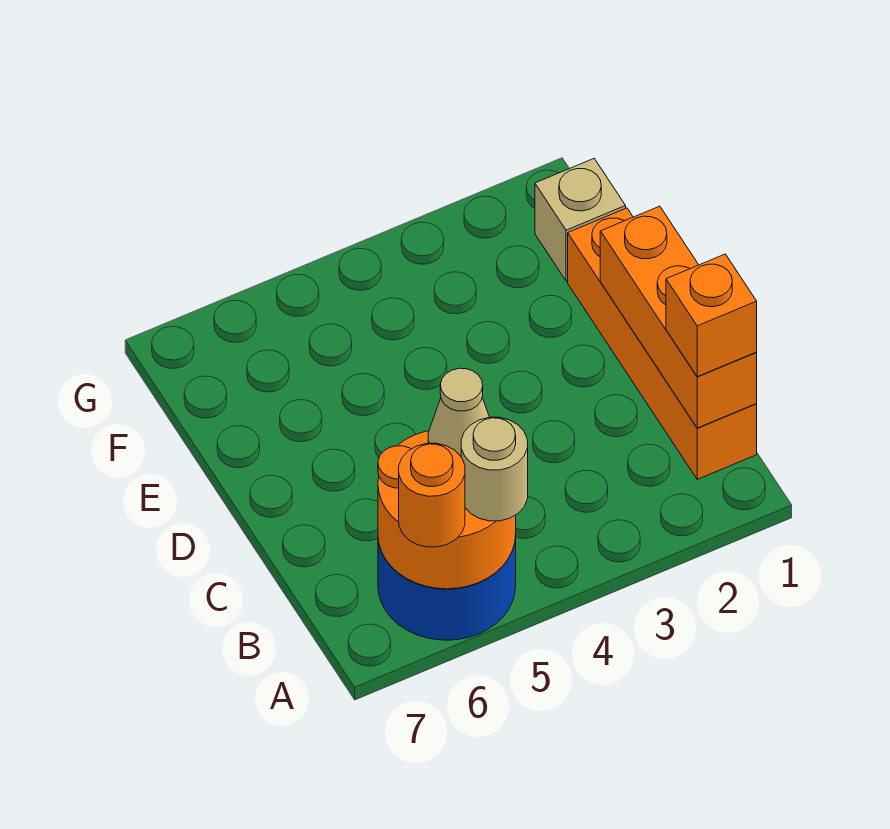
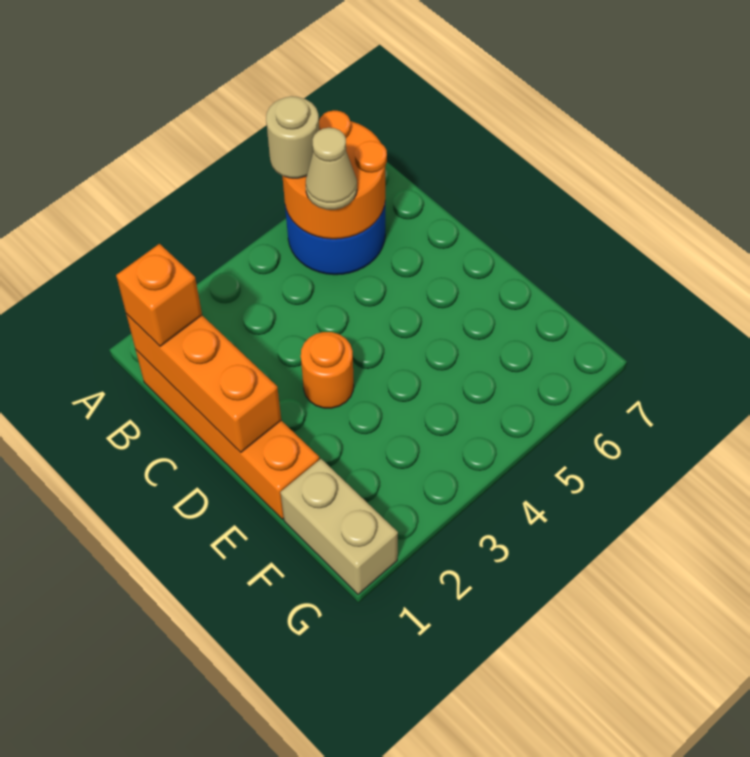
orange round brick A6 level 3 -> orange round brick D3 level 1
tan brick F1 level 1 -> tan brick F1:G1 level 1

